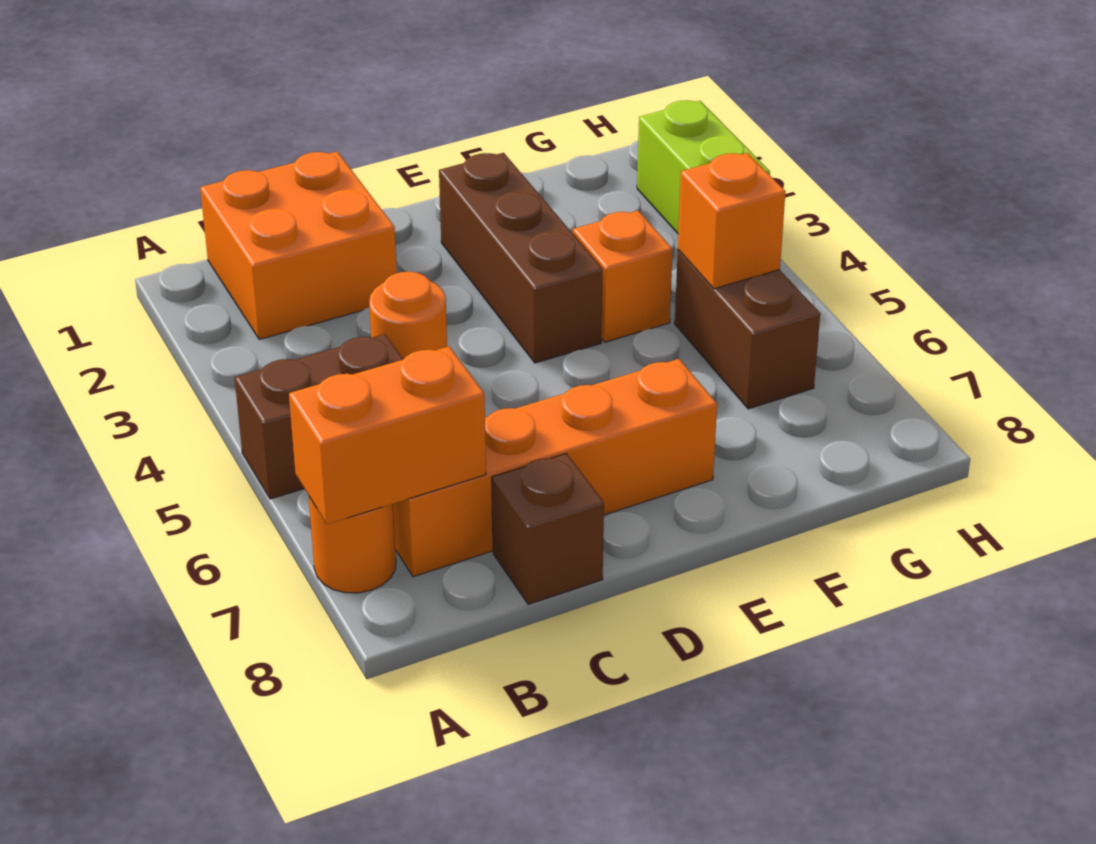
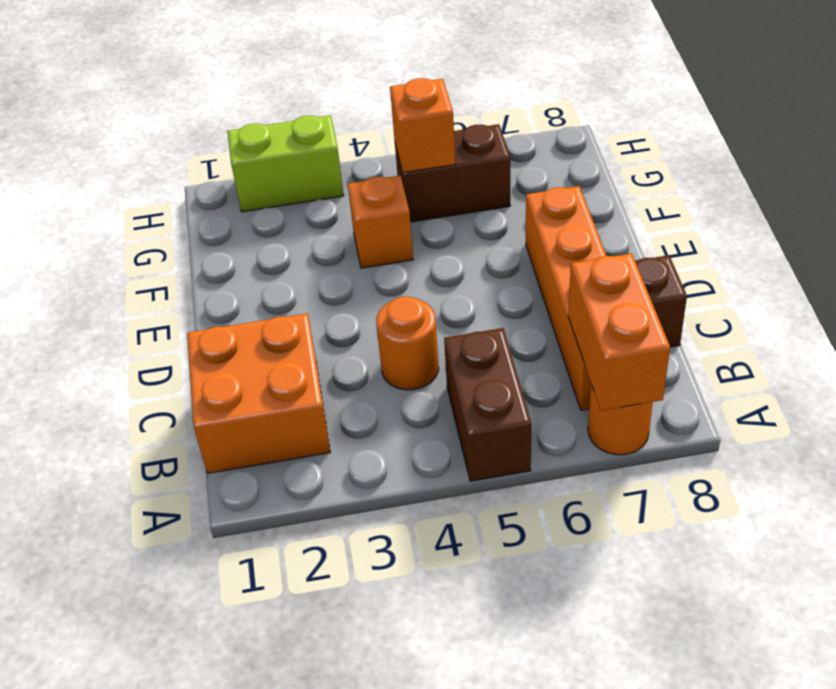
brown brick E2:E4 level 1 -> none

